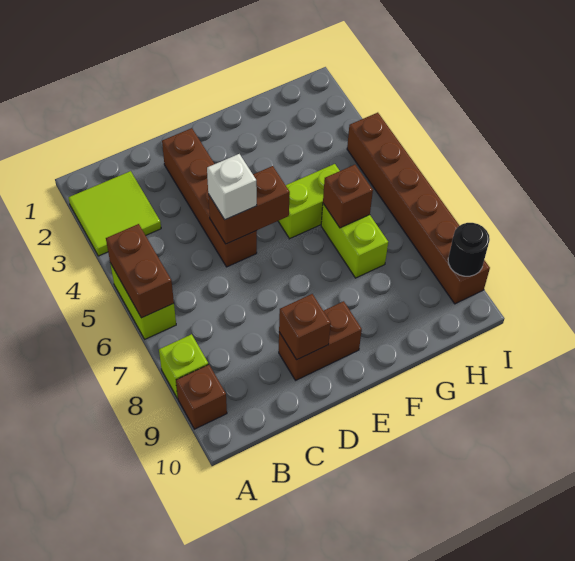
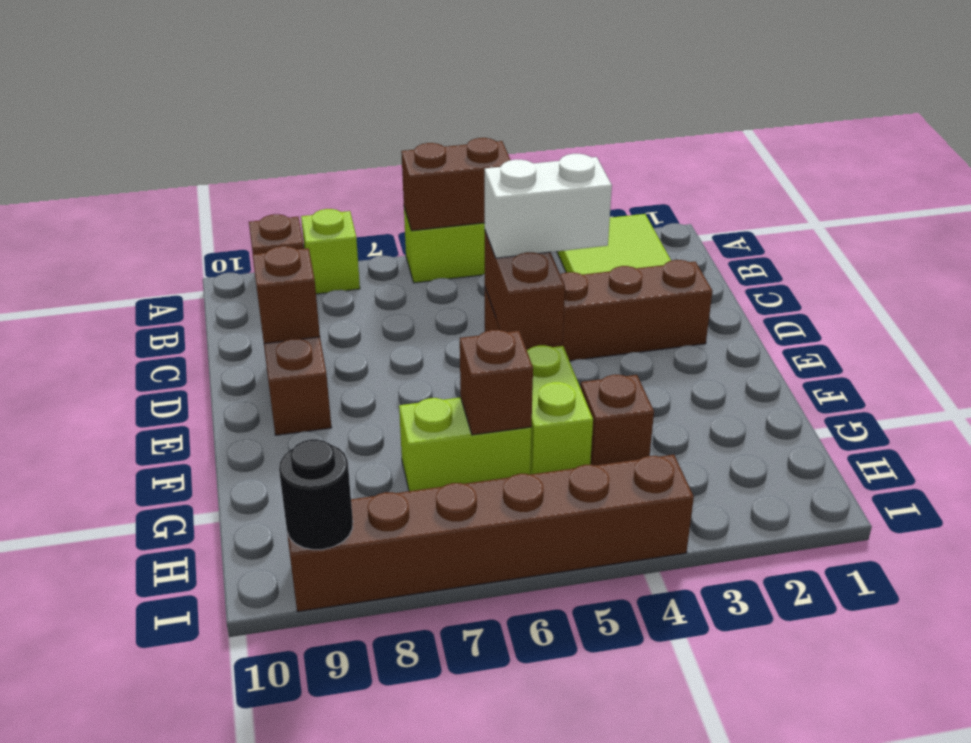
white brick D5 level 3 -> white brick D4:D5 level 3
none -> brown brick G4 level 1

